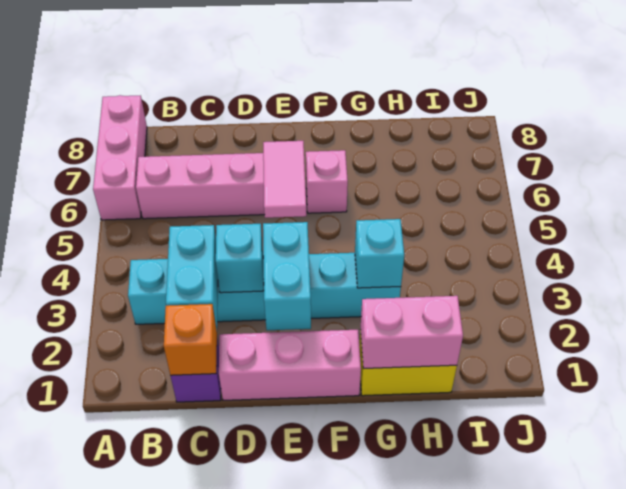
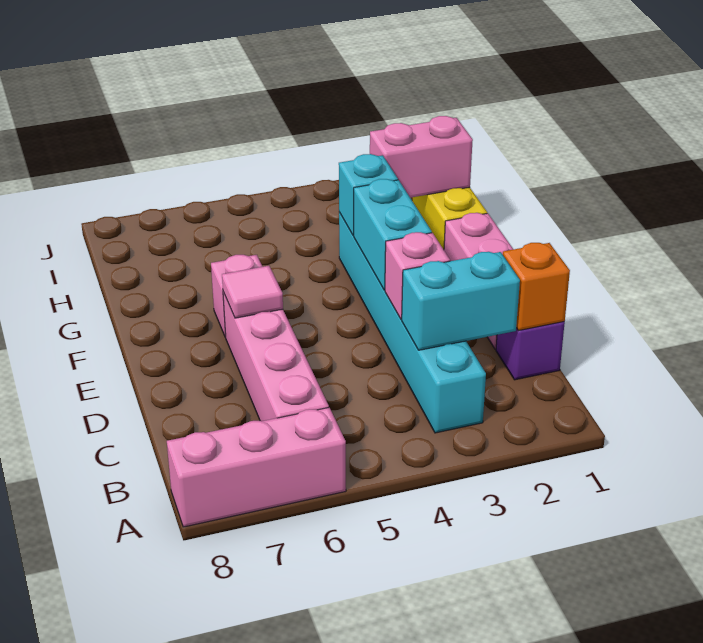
cyan brick D3 level 2 -> pink brick D3 level 2
cyan brick E2:E3 level 2 -> cyan brick E3:F3 level 2
pink tile E5:E6 level 2 -> pink tile E6 level 2
pink brick G1:H1 level 2 -> pink brick H1:H2 level 2

